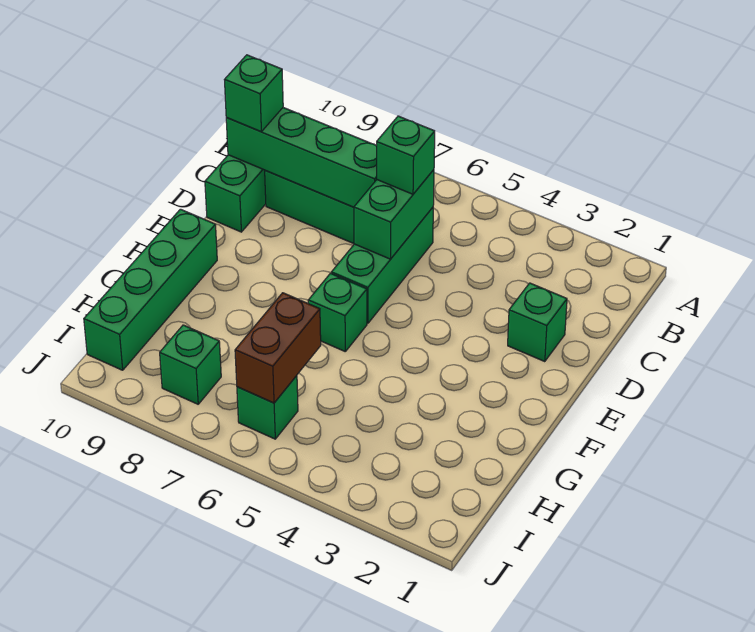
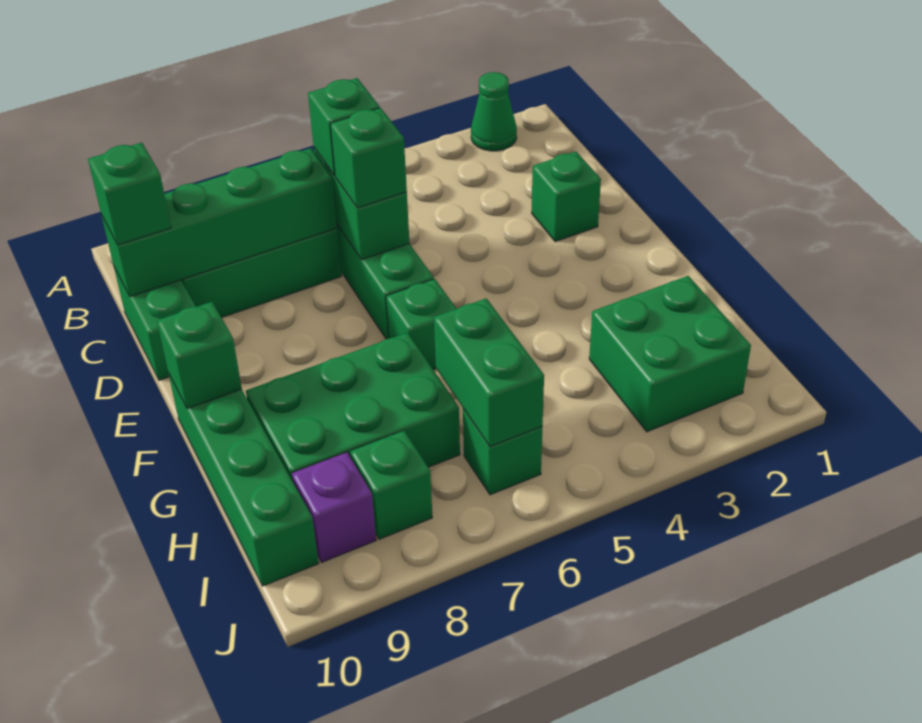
none -> green cone A2 level 1
none -> green brick D6 level 3
none -> green brick F10 level 2
none -> green brick G7:H9 level 1
none -> green brick H2:I3 level 1
brown brick H6:I6 level 2 -> green brick H6:I6 level 2
none -> purple brick I9 level 1

